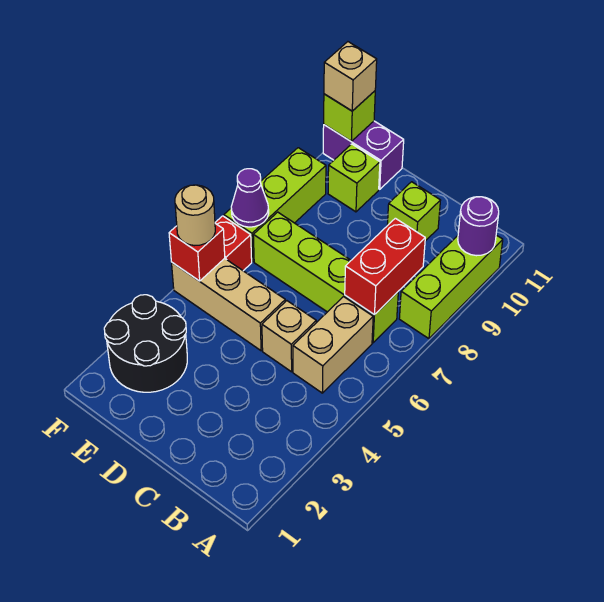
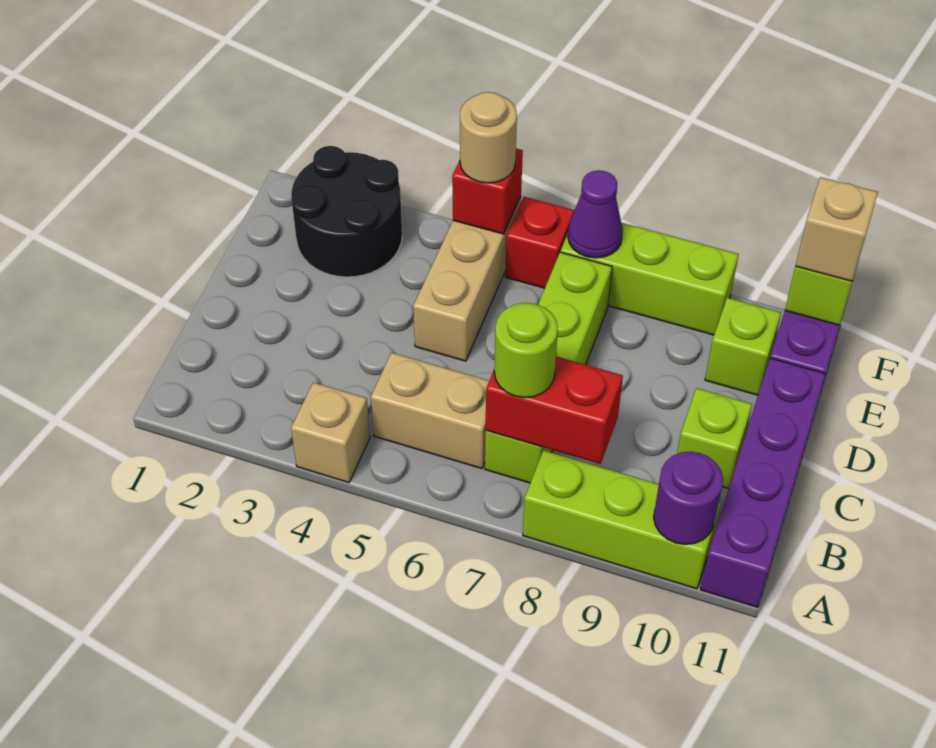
none -> purple brick A11:D11 level 1
none -> lime round brick B7 level 3
tan brick C5 level 1 -> tan brick A4 level 1

